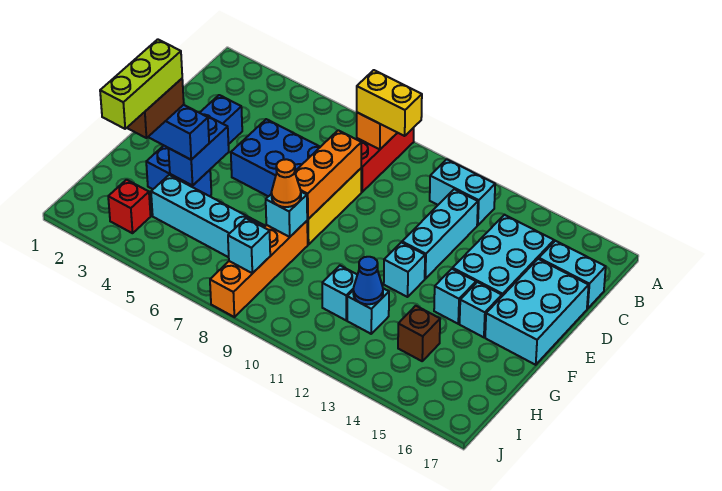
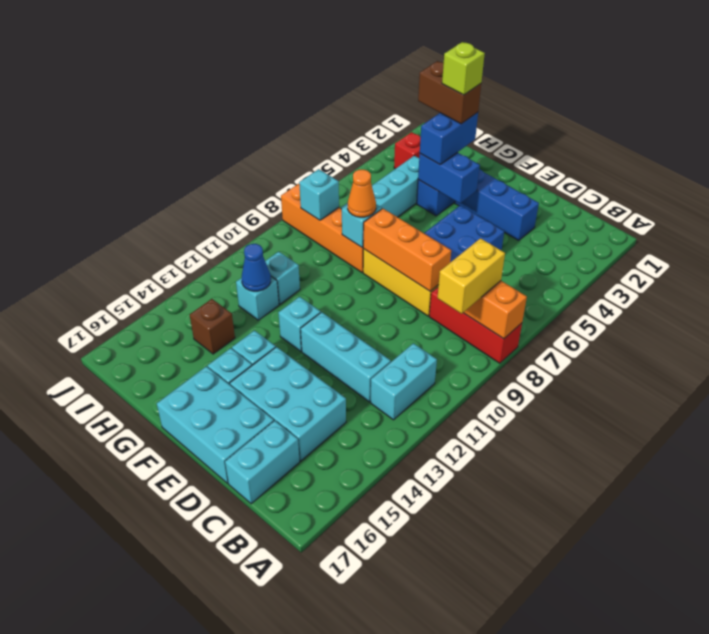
lime brick G3:I3 level 5 -> lime brick G3 level 5

